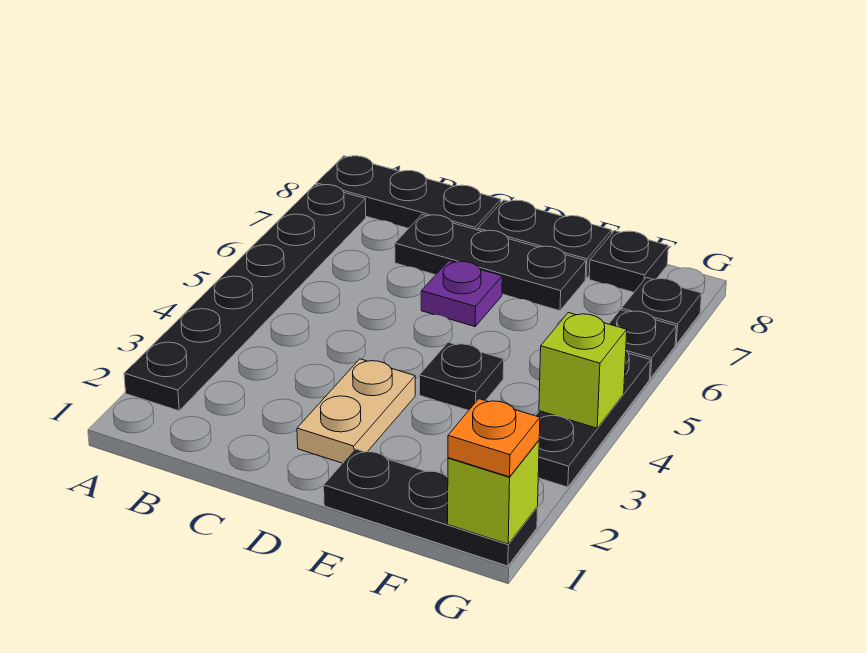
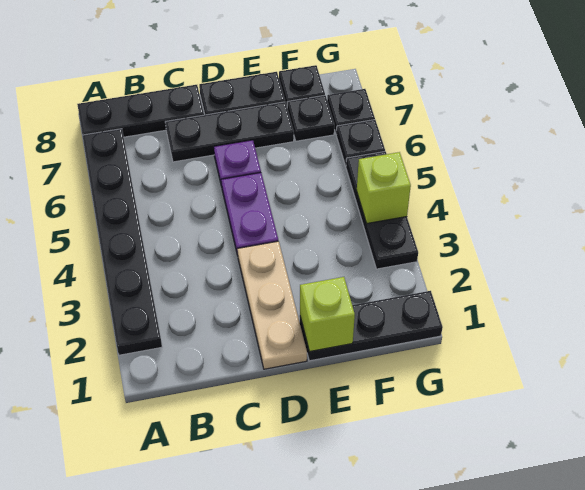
tan plate D2:D3 level 1 -> tan plate D1:D3 level 1
none -> purple plate D4:D5 level 1
black plate E4 level 1 -> black plate F7 level 1
lime brick G1 level 2 -> lime brick E1 level 2
orange plate G1 level 3 -> none

